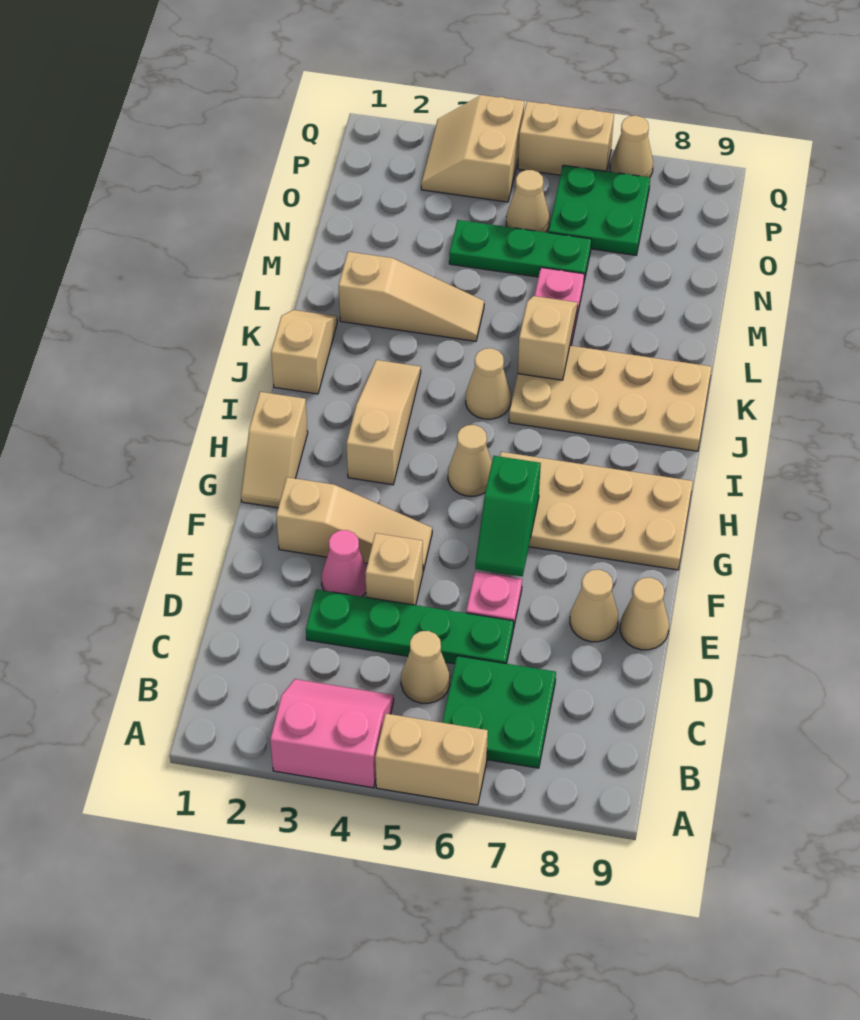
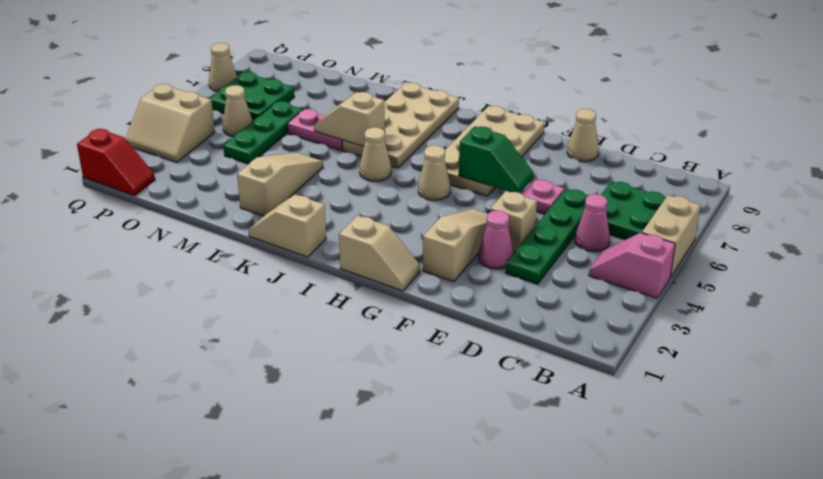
pink slope A3:B4 level 1 top A -> pink slope A4:B4 level 1 top A
tan cone C5 level 1 -> pink cone C5 level 1
tan cone E8 level 1 -> none
tan slope H3:J3 level 1 top H -> none
none -> red slope P1:Q1 level 1 top Q
tan brick Q5:Q6 level 1 -> none

